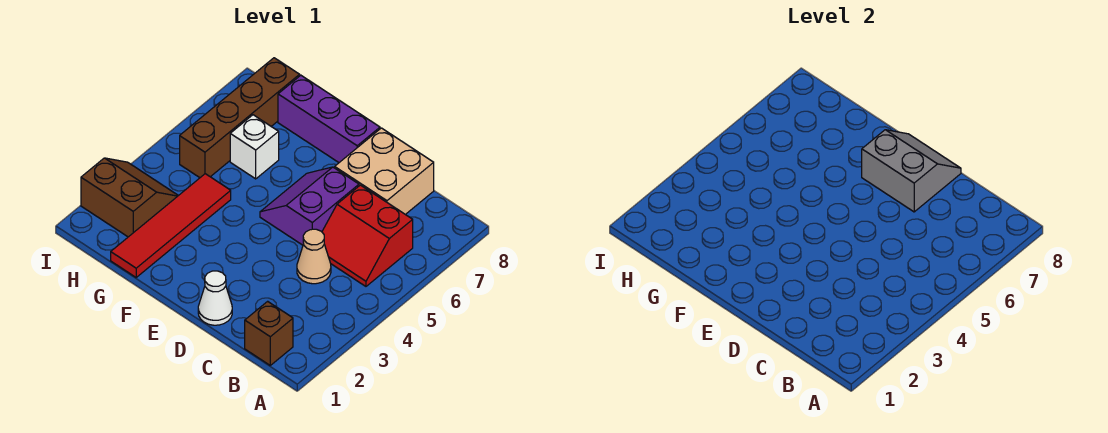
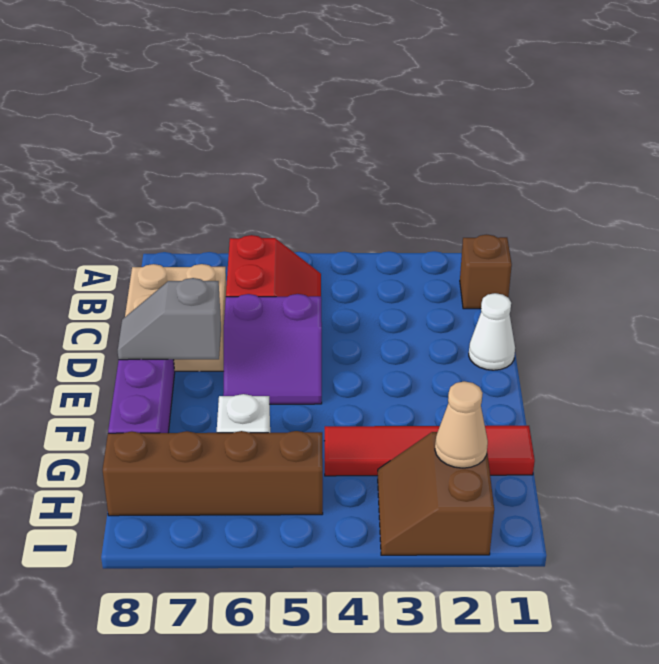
tan cone C4 level 1 -> tan cone H2 level 2
grey slope D7:E8 level 2 top 7 -> grey slope E7:E8 level 2 top 7

